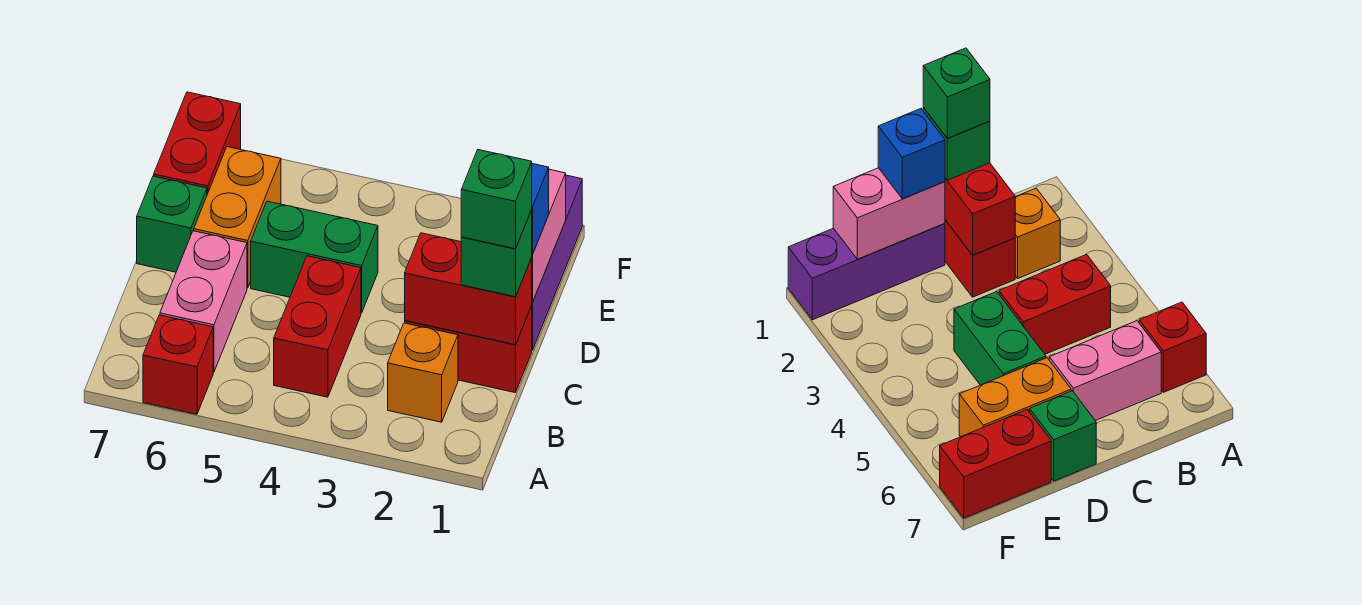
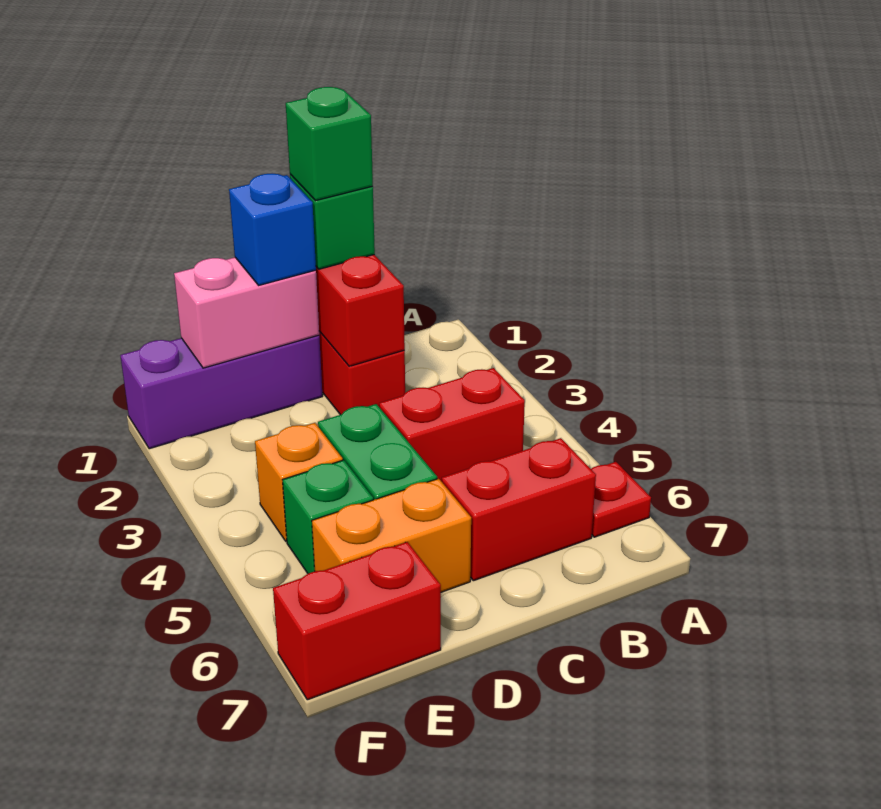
red brick A6 level 1 -> red plate A6 level 1
orange brick B2 level 1 -> orange brick E4 level 1
pink brick B6:C6 level 1 -> red brick B6:C6 level 1
green brick D7 level 1 -> green brick E5 level 1

